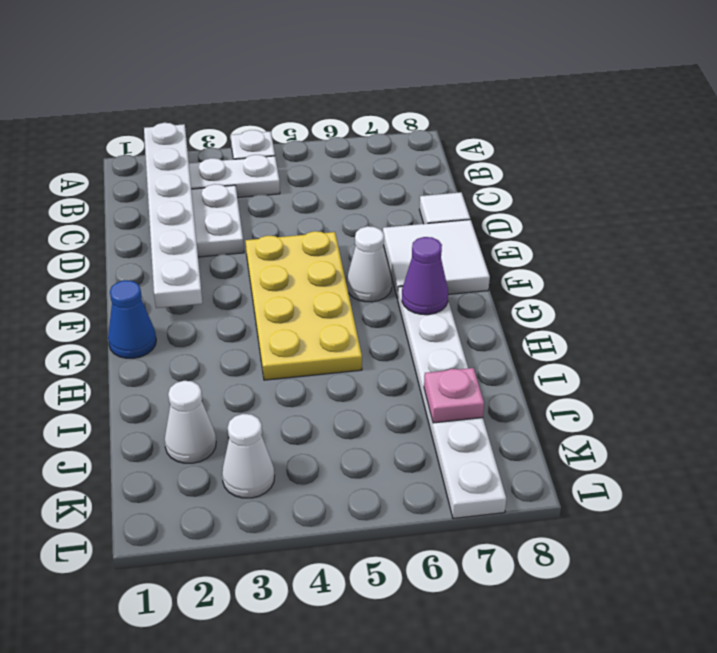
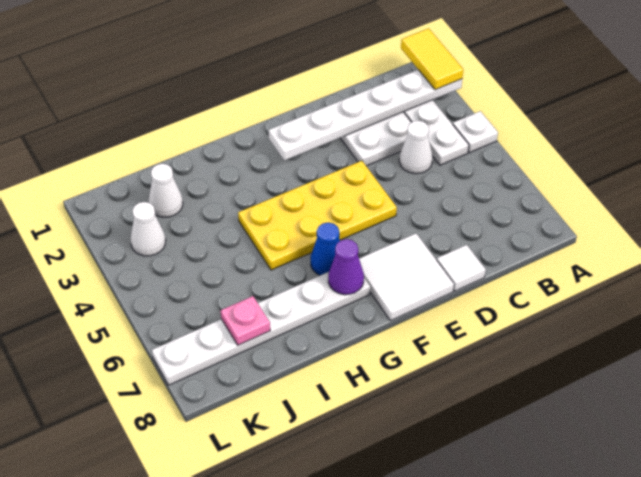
none -> yellow tile A1:A2 level 3
white cone F6 level 1 -> white cone C4 level 1
blue cone G1 level 1 -> blue cone G6 level 1

